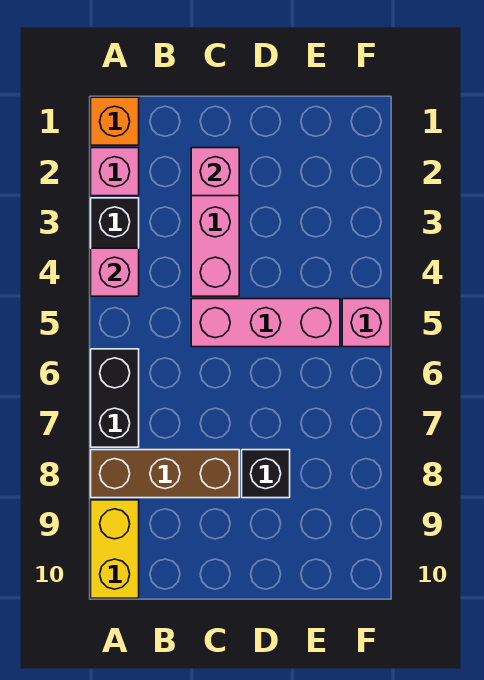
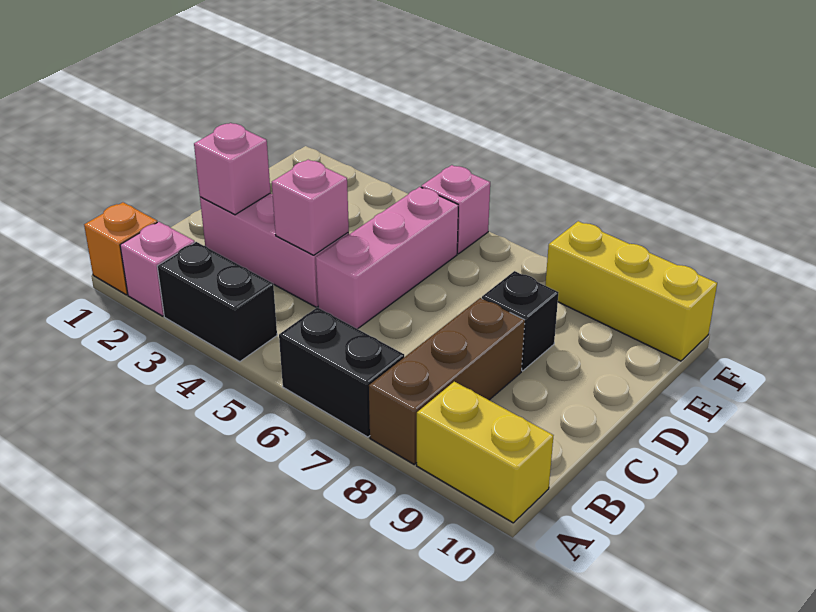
pink brick A4 level 2 -> pink brick C4 level 2
none -> yellow brick F8:F10 level 1

